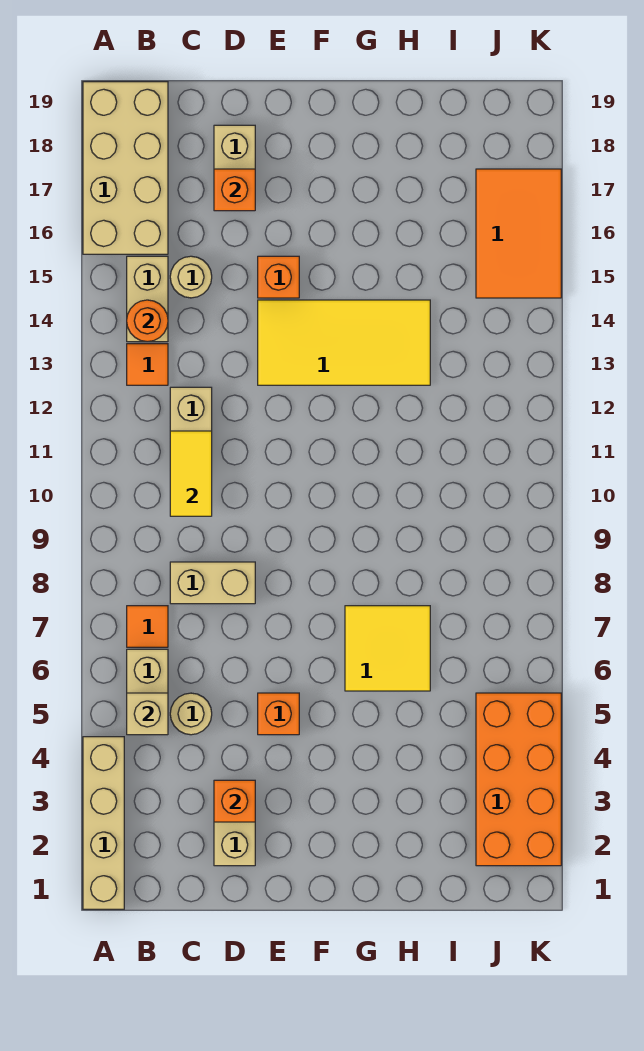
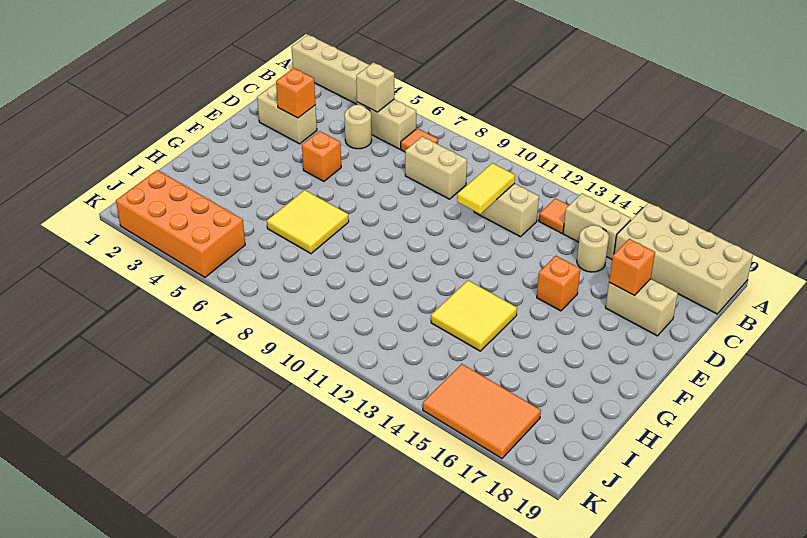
orange round brick B14 level 2 -> none
tan brick C8:D8 level 1 -> tan brick C8:C9 level 1
yellow tile C10:C11 level 2 -> yellow tile C11:D11 level 2
yellow tile E13:H14 level 1 -> yellow tile G13:H14 level 1

